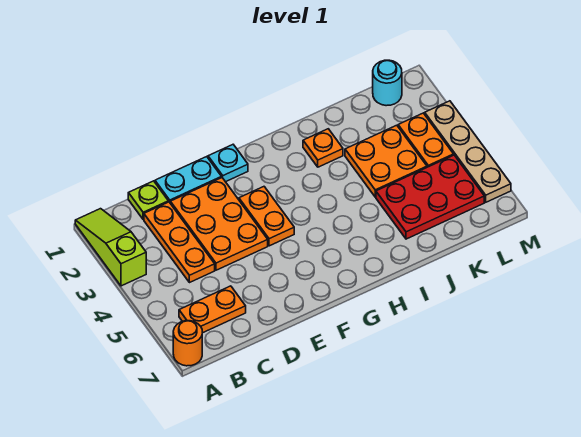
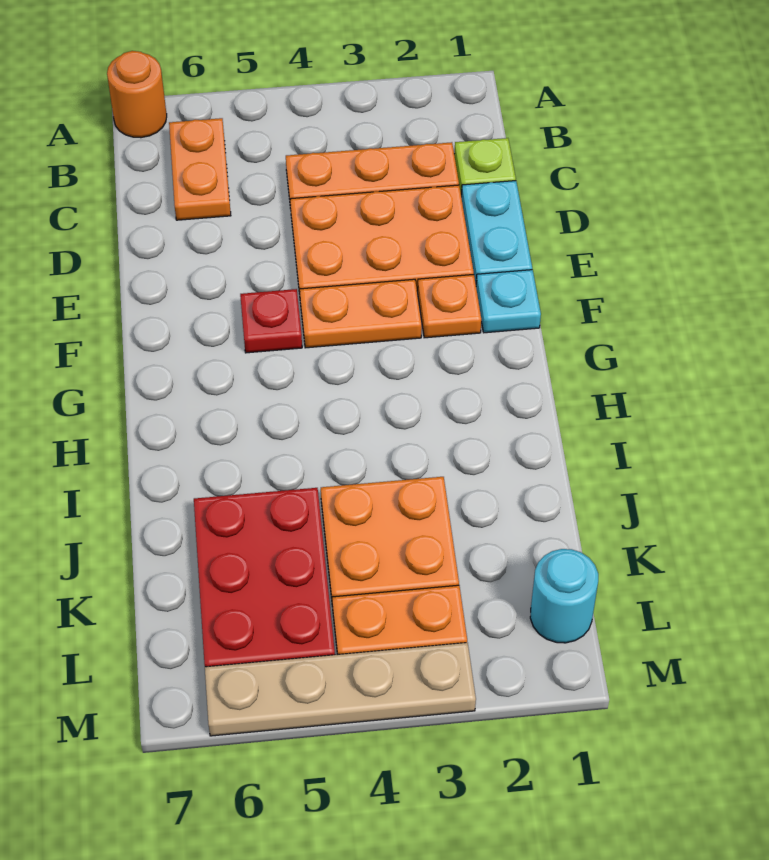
lime slope A1:A3 level 1 top 3 -> none
none -> red plate F5 level 1
orange plate I2 level 1 -> orange plate F2 level 1

